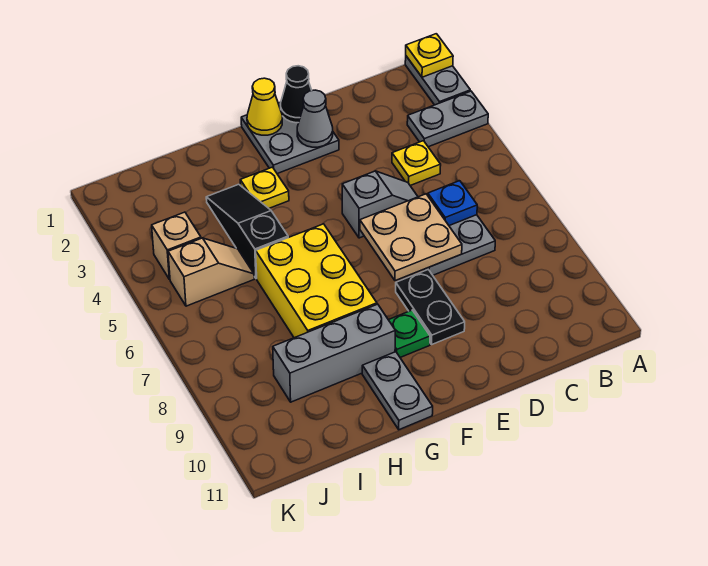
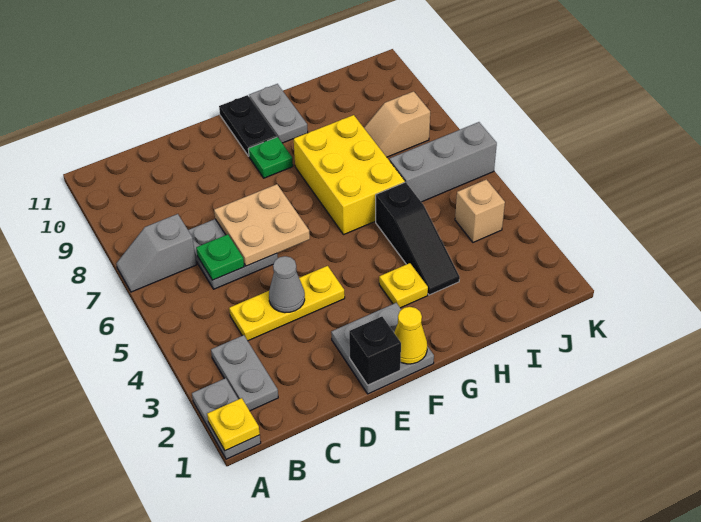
grey plate A3:B3 level 1 -> grey plate B2:B3 level 1
yellow plate C4 level 1 -> yellow plate C4:E4 level 1
blue plate C6 level 2 -> green plate C6 level 2
grey slope D5:E5 level 1 top E -> grey slope A7:B7 level 1 top B
black cone E1 level 2 -> black brick E1 level 2
grey cone E2 level 2 -> grey cone D4 level 2
black plate E8:E9 level 1 -> black plate F10:F11 level 1
grey brick G9:I9 level 1 -> grey brick I6:K6 level 1
tan slope I5:J5 level 1 top J -> tan slope I8:J8 level 1 top J

